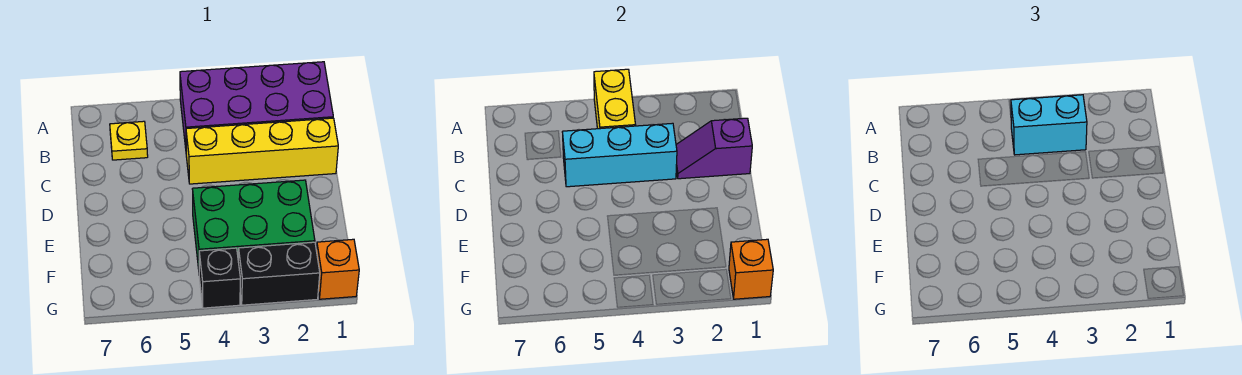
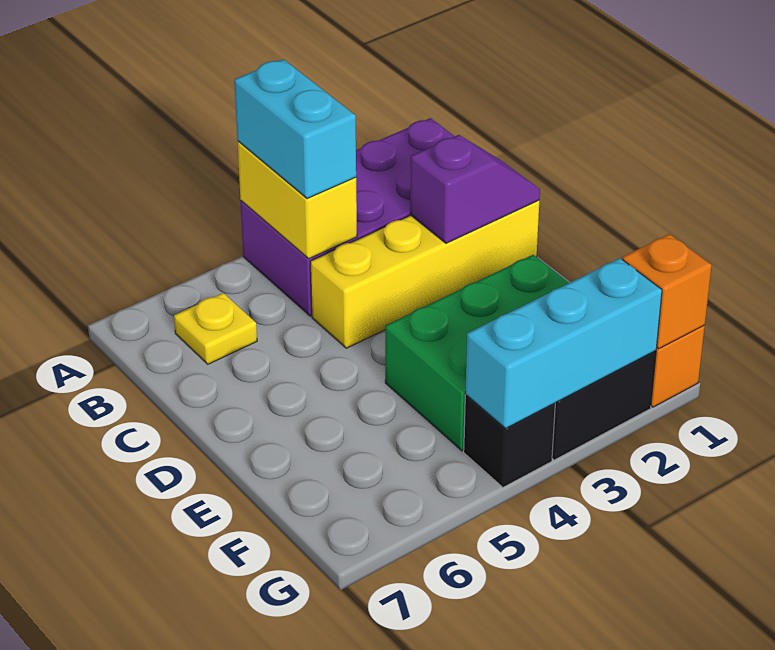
cyan brick B3:B4 level 3 -> cyan brick A4:B4 level 3
purple slope C1:C2 level 2 top 1 -> purple slope C1:C2 level 2 top 2
cyan brick C3:C5 level 2 -> cyan brick G2:G4 level 2

